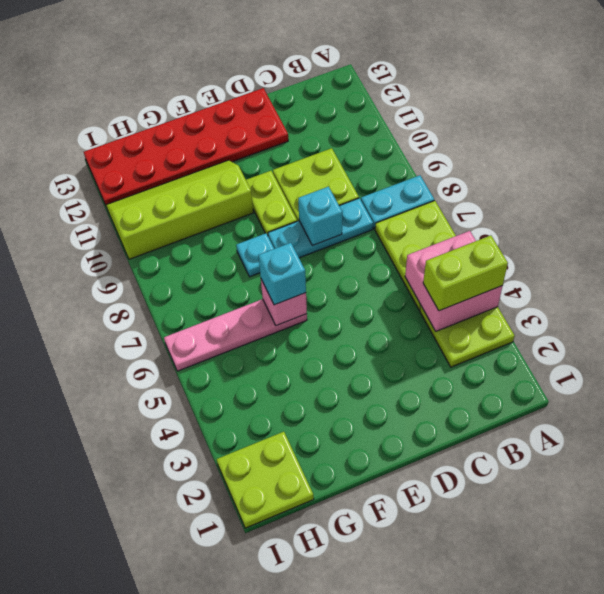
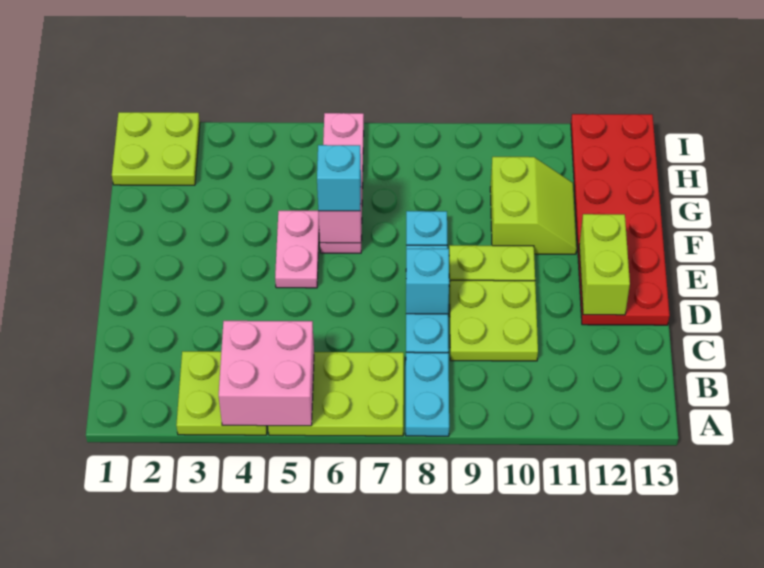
lime brick A4:B4 level 3 -> lime brick D12:E12 level 2
none -> pink plate E5:F5 level 1
lime slope F10:I11 level 1 top 10 -> lime slope F10:G11 level 1 top 10

